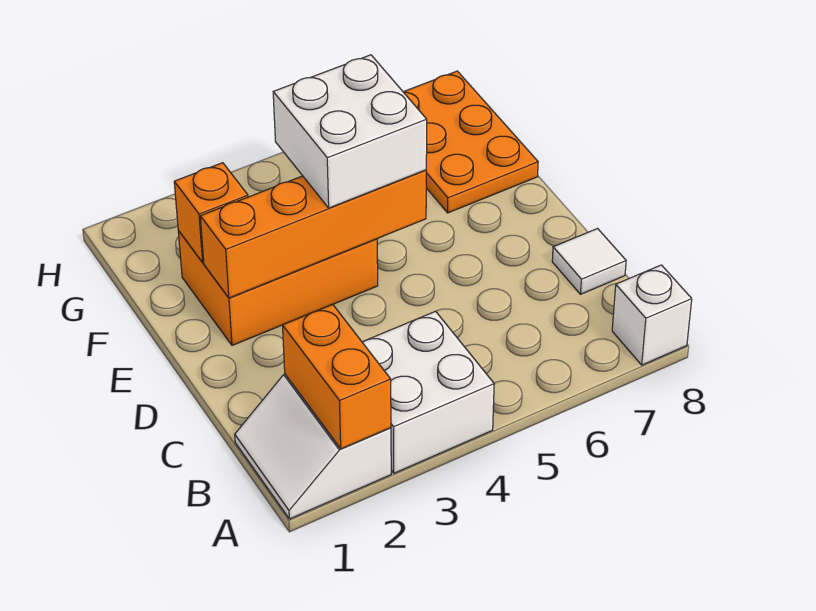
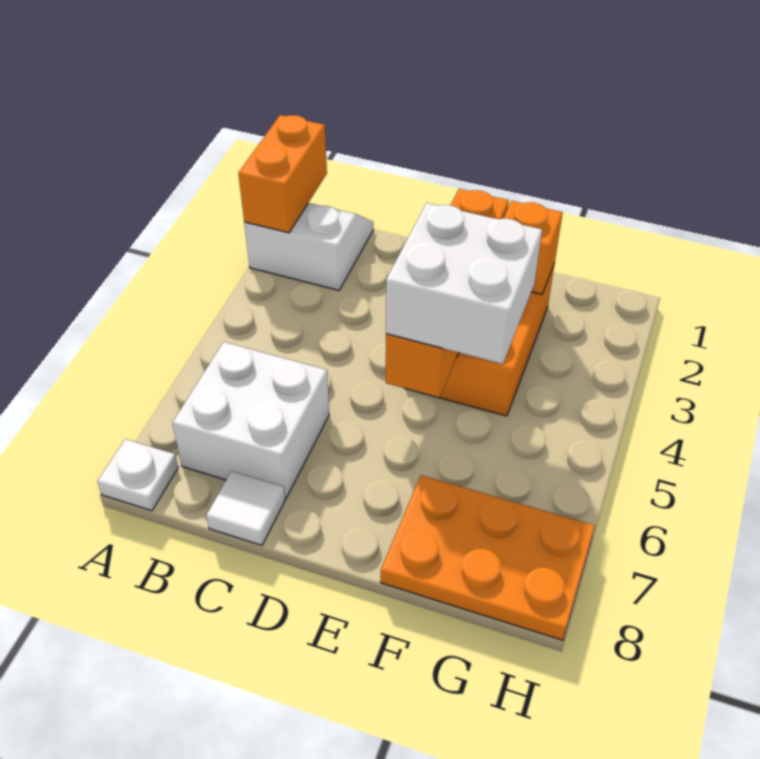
orange brick A2:B2 level 2 -> orange brick A1:A2 level 2
white brick A3:B4 level 1 -> white brick B6:C7 level 1
white brick A8 level 1 -> white plate A8 level 1

